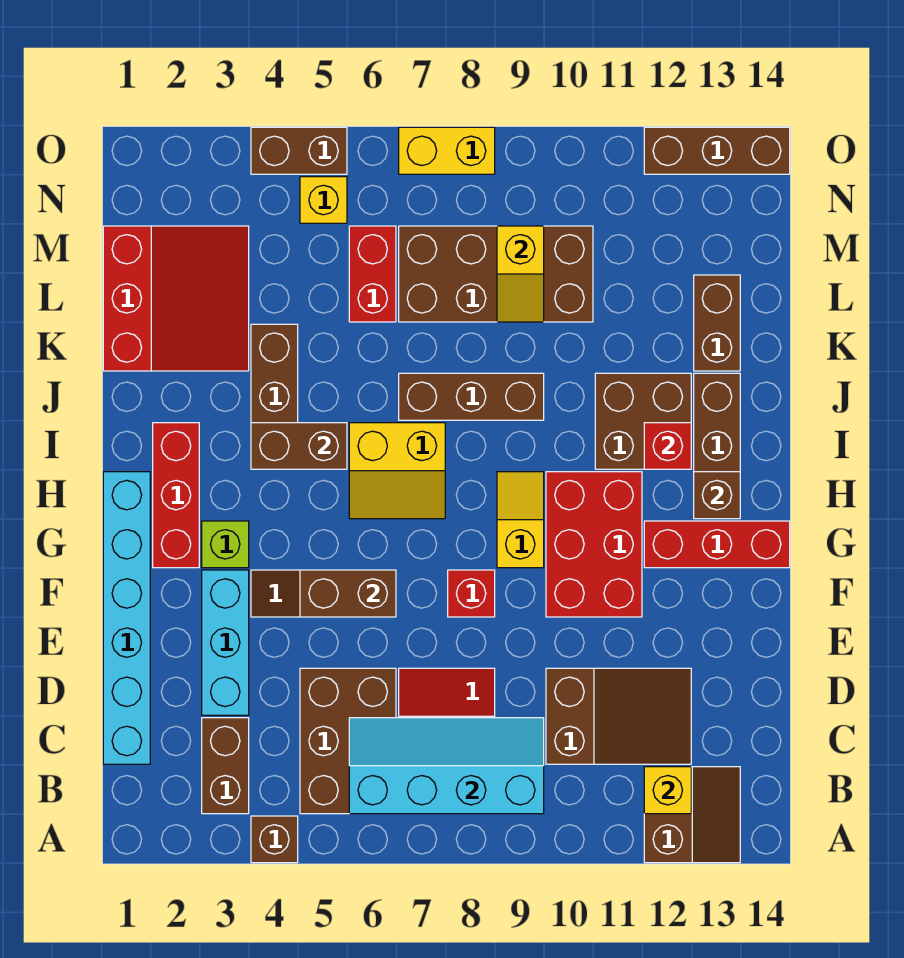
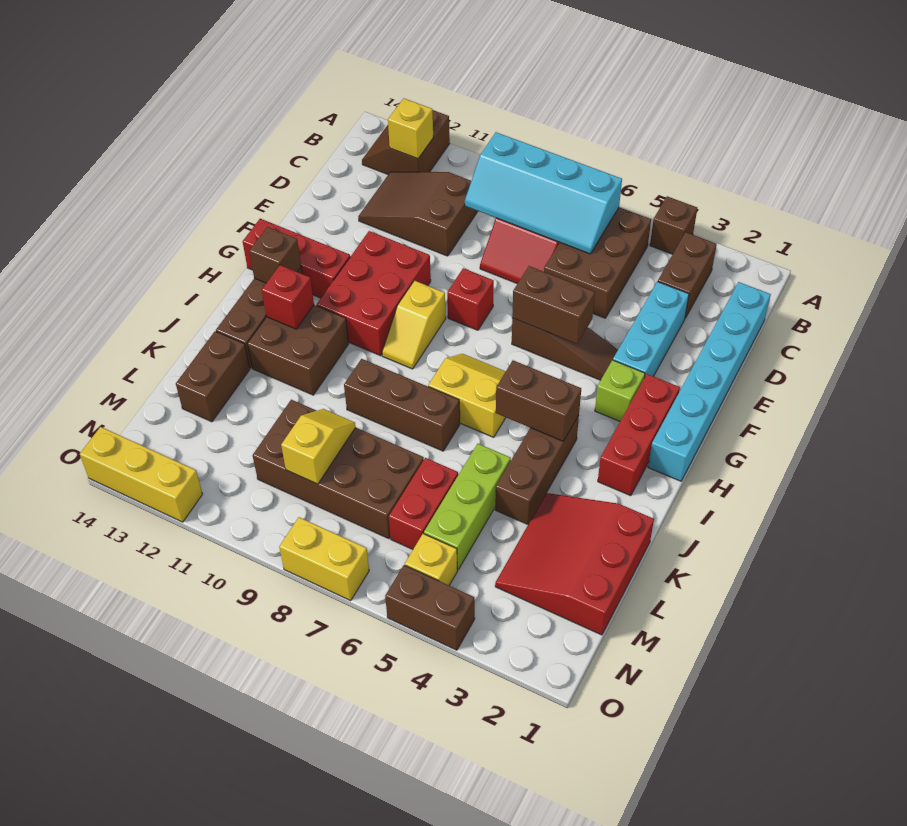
none -> lime brick K5:M5 level 1
brown brick O12:O14 level 1 -> yellow brick O12:O14 level 1

